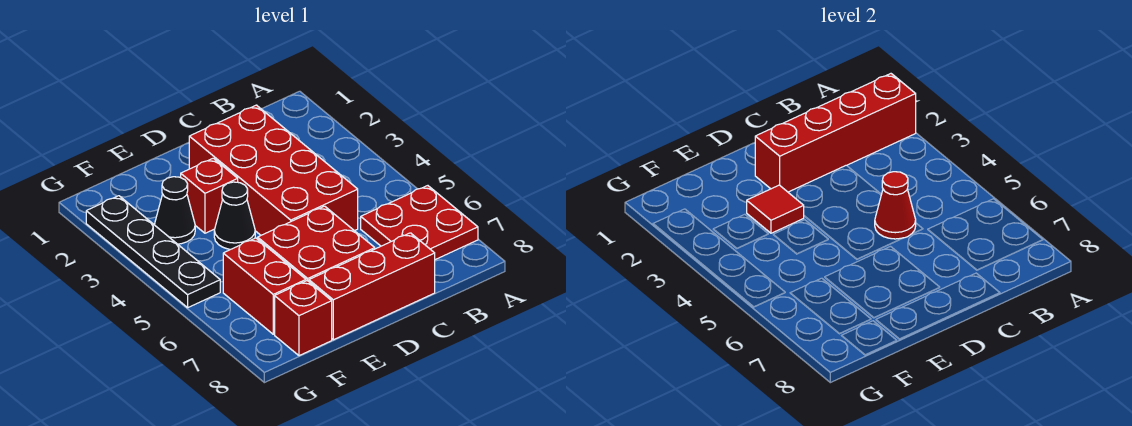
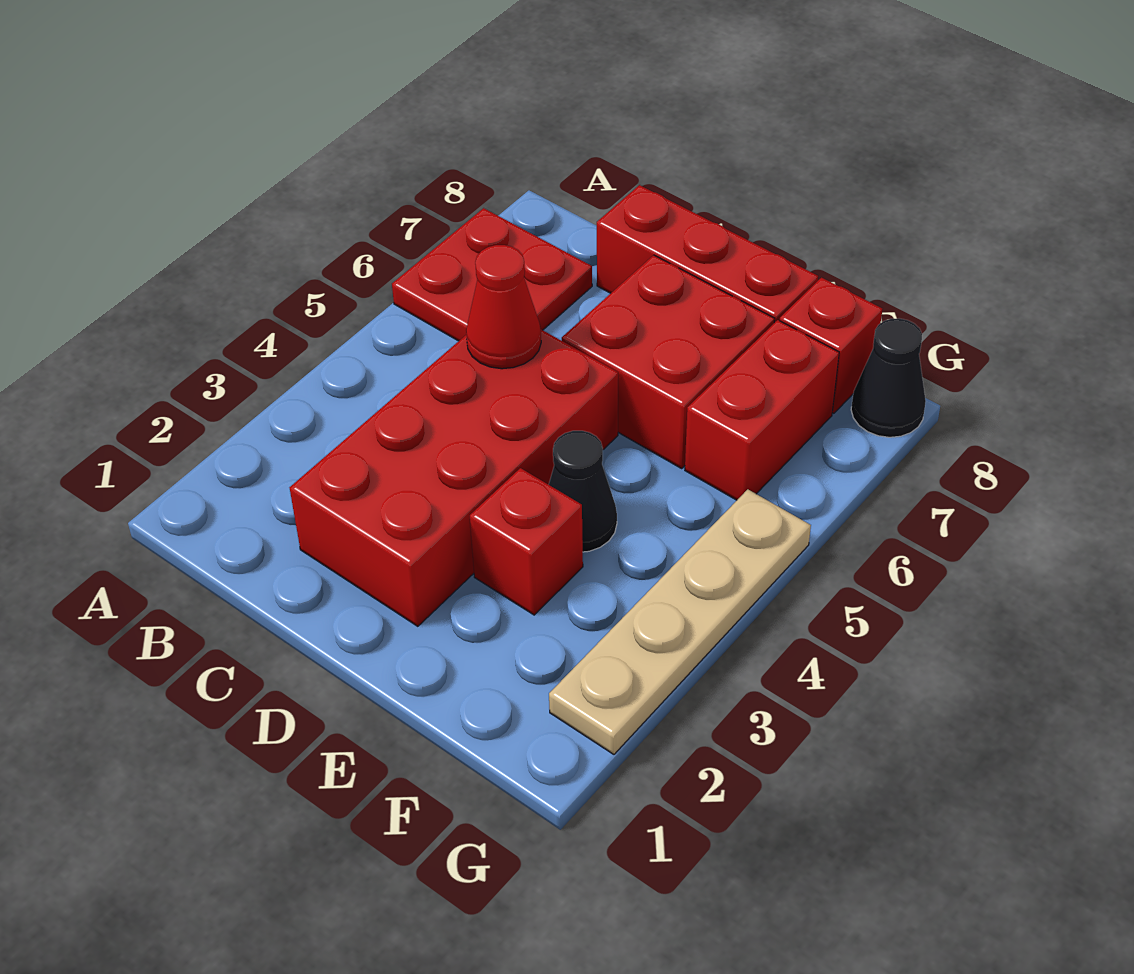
red brick A2:D2 level 2 -> none
red tile E3 level 2 -> none
black cone F3 level 1 -> black cone G8 level 1
black plate G2:G5 level 1 -> tan plate G2:G5 level 1

